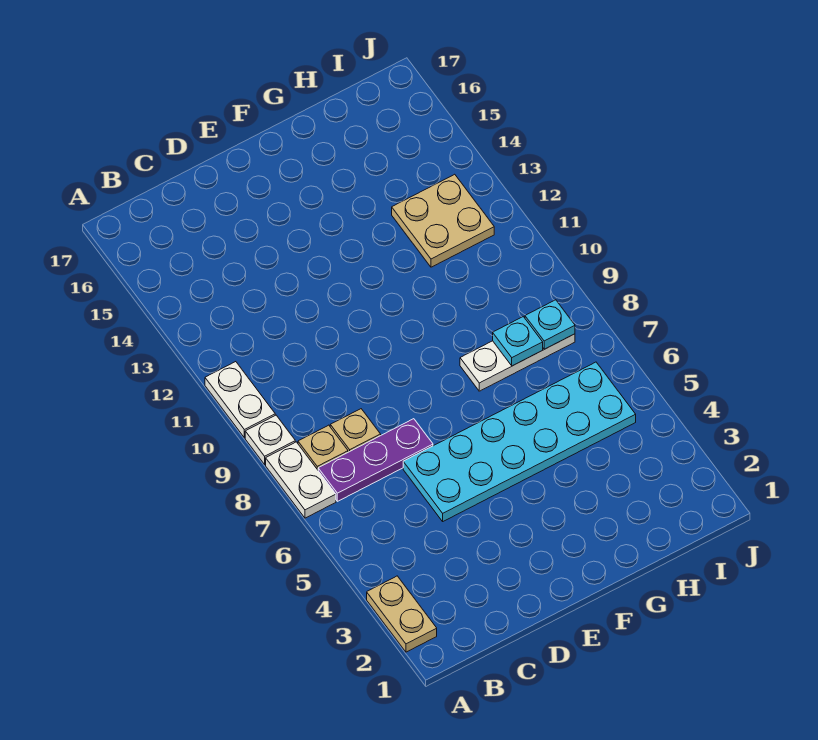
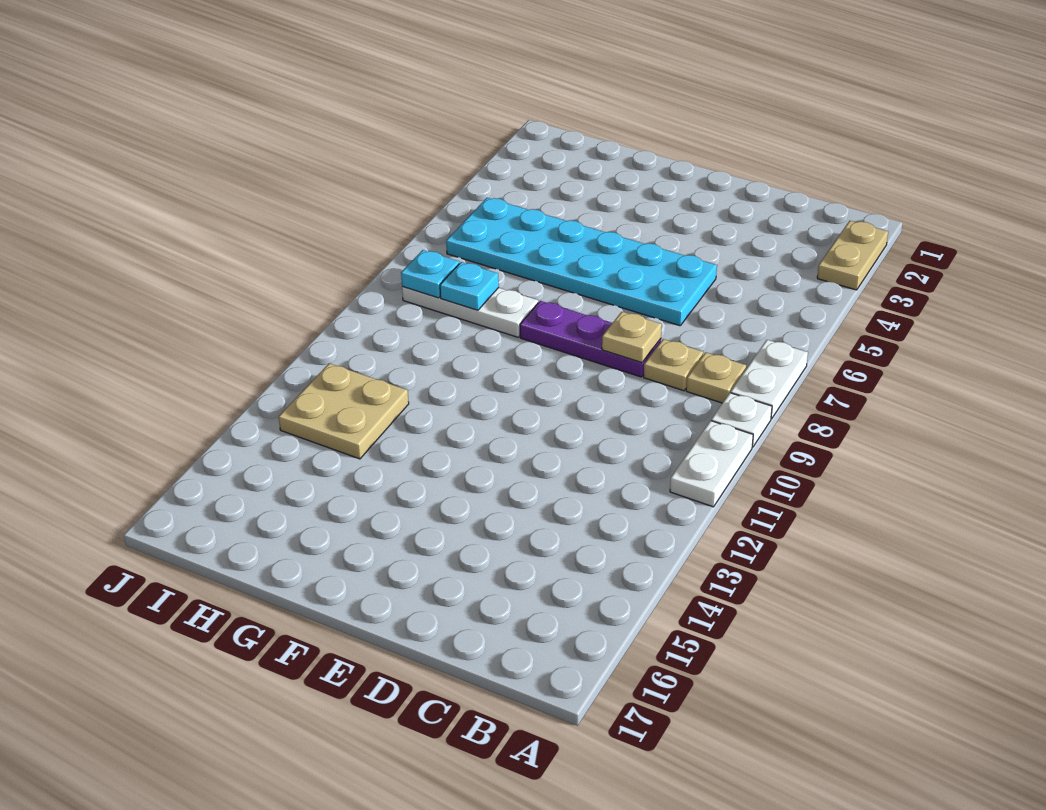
purple plate B7:D7 level 1 -> purple plate D8:F8 level 1
none -> tan plate D8 level 2

